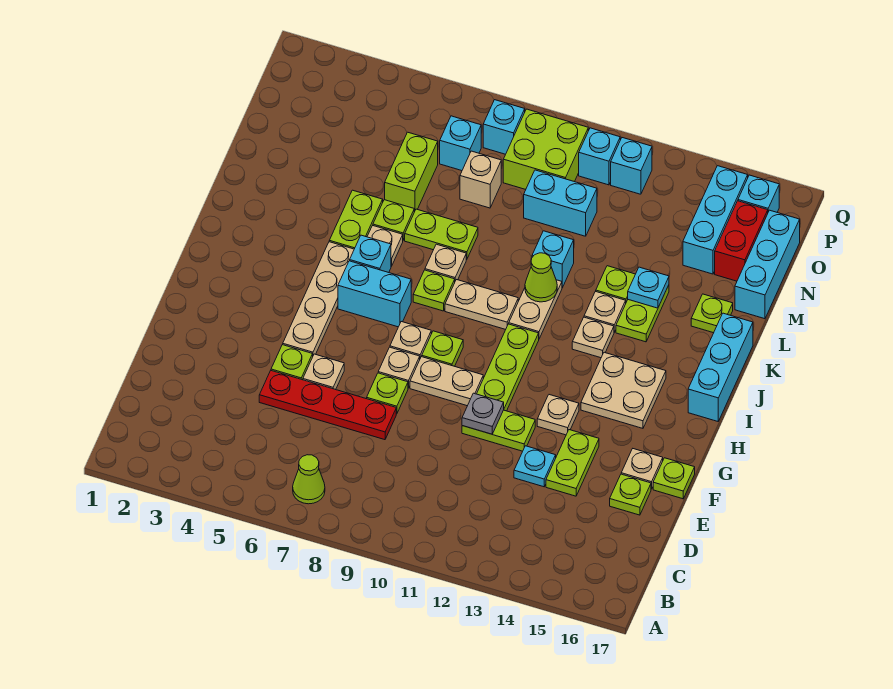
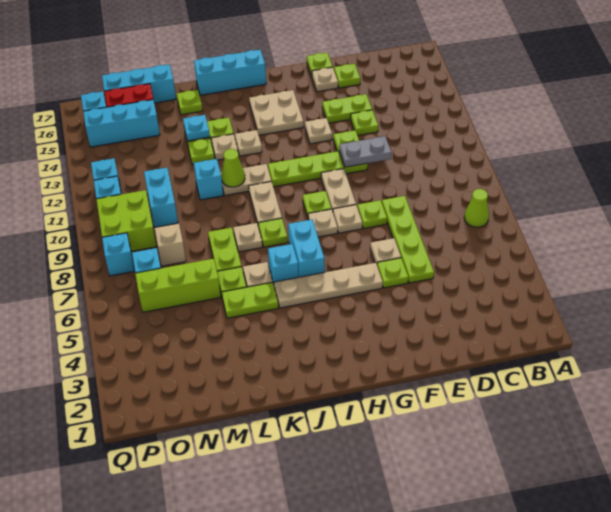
red plate E5:E8 level 1 -> lime plate E5:E8 level 1
cyan plate E13 level 1 -> lime plate E13 level 1
grey plate F11 level 2 -> grey plate E11:F11 level 2
lime brick M6:N6 level 1 -> lime brick M6:O6 level 1

